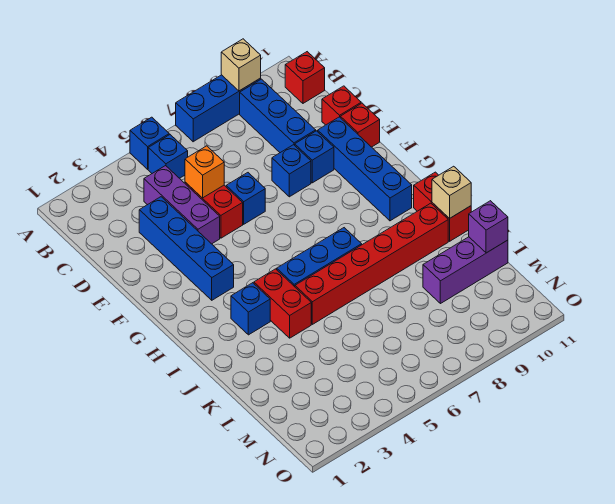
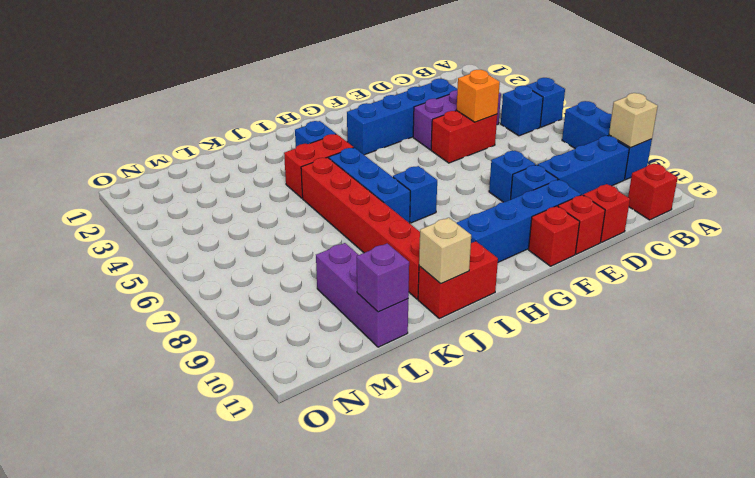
blue brick E6 level 1 -> blue brick H7 level 1
none -> red brick F11 level 1

